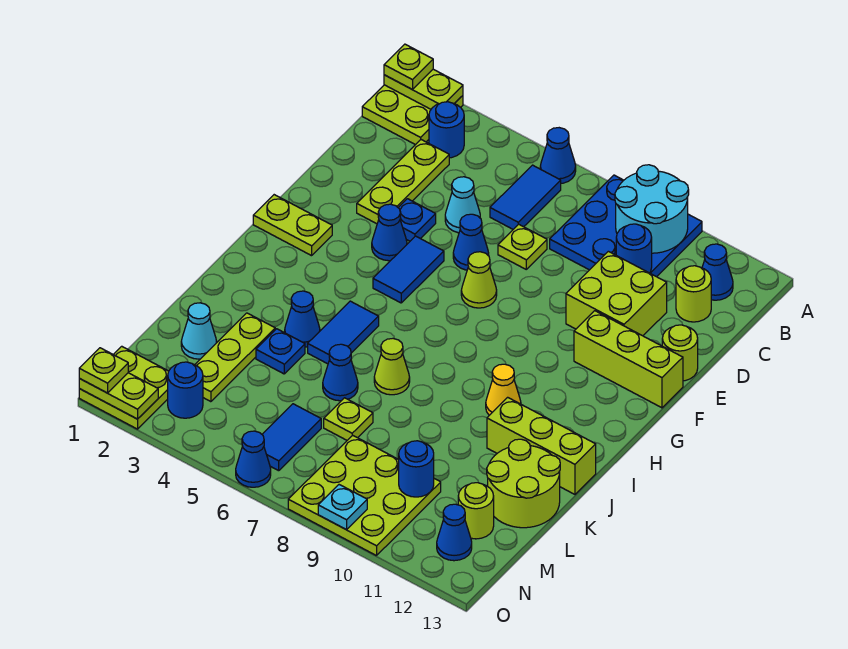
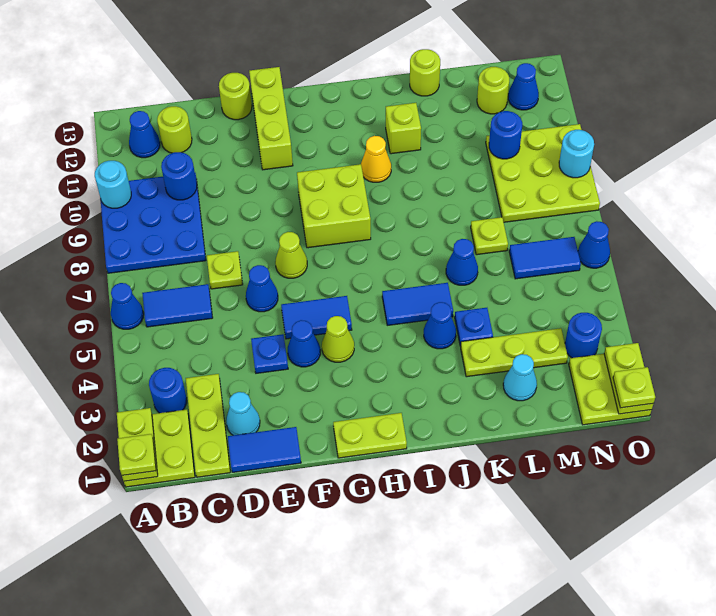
cyan round brick A9:B10 level 2 -> cyan round brick A10 level 2
lime plate C3:E3 level 1 -> lime plate C1:C3 level 1
none -> blue tile D1:E1 level 1
cyan cone D5 level 1 -> cyan cone D2 level 1
lime brick D10:E11 level 1 -> lime brick G8:H9 level 1
lime plate G1:G2 level 1 -> lime plate G1:H1 level 1
lime cone J7 level 1 -> lime cone G4 level 1
lime brick J11:J13 level 1 -> lime brick J11 level 1
lime round brick K12:L13 level 1 -> lime round brick K13 level 1
cyan plate O9 level 2 -> cyan round brick O9 level 2

